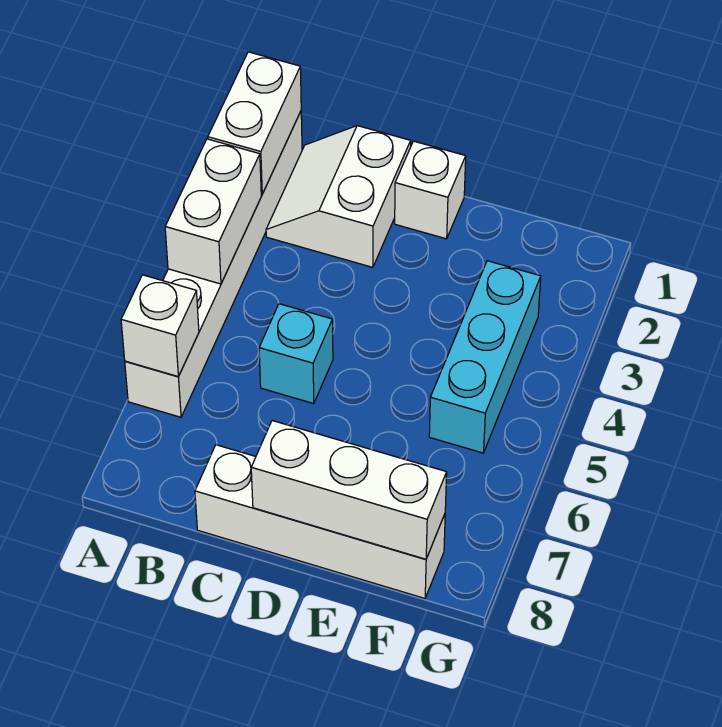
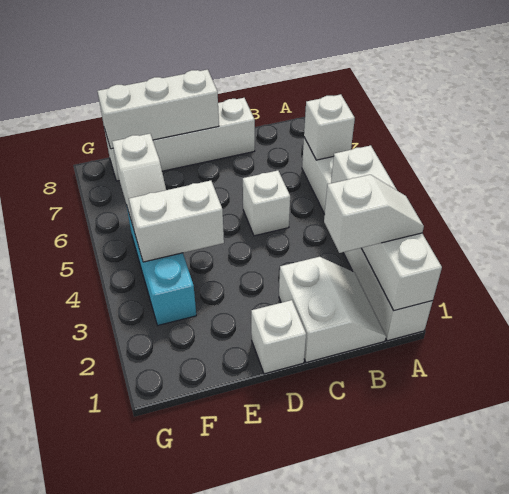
none -> white slope A2:B2 level 3 top B
cyan brick C5 level 1 -> white brick C5 level 1
none -> white brick E4:F4 level 2
none -> white slope F5:F6 level 2 top 6

